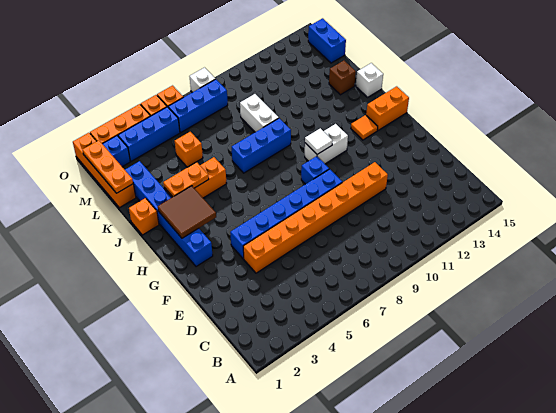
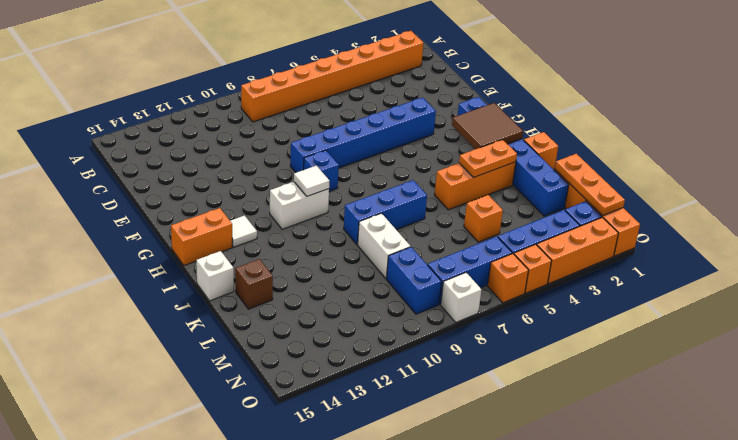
orange brick E4:E11 level 1 -> orange brick B2:B9 level 1
orange tile H13 level 1 -> white tile H13 level 1
blue brick M15:N15 level 1 -> blue brick M9:N9 level 1

